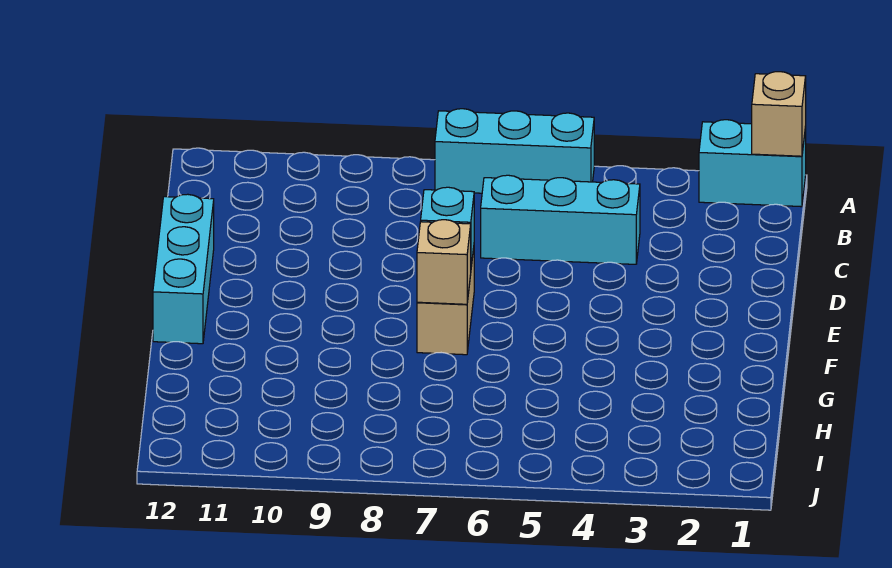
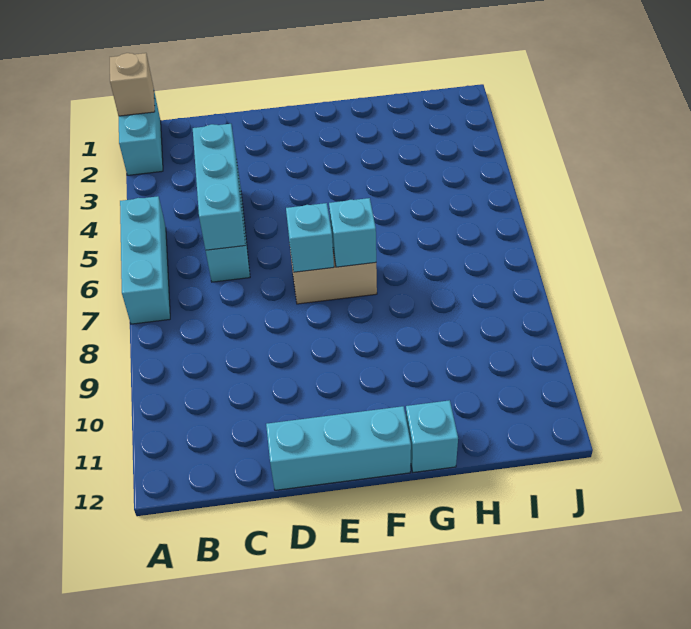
none -> cyan brick C4:C6 level 2
tan brick F7 level 2 -> cyan brick F7 level 2
none -> cyan brick G12 level 1

